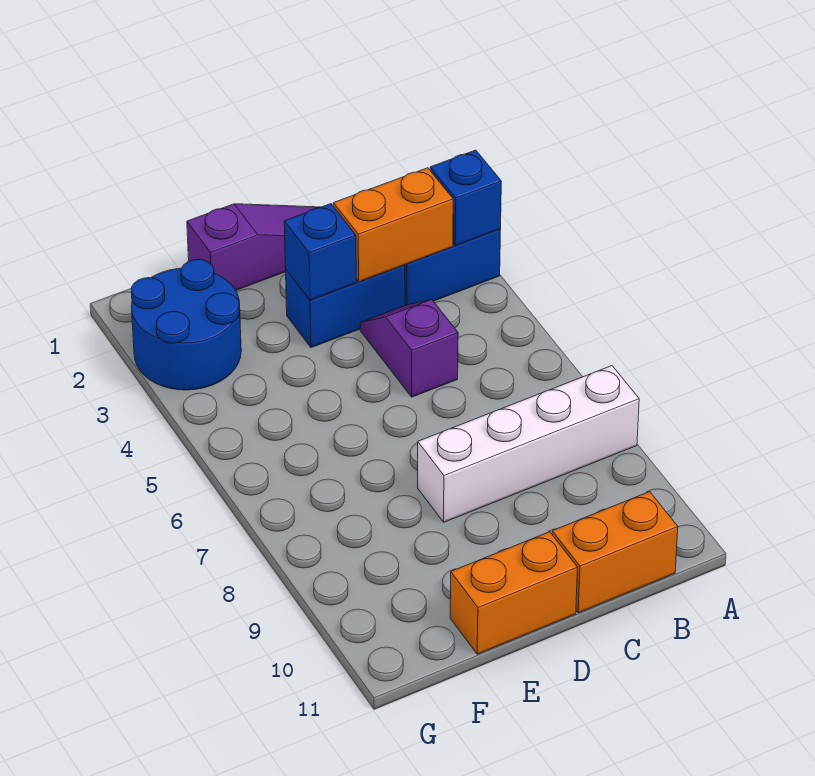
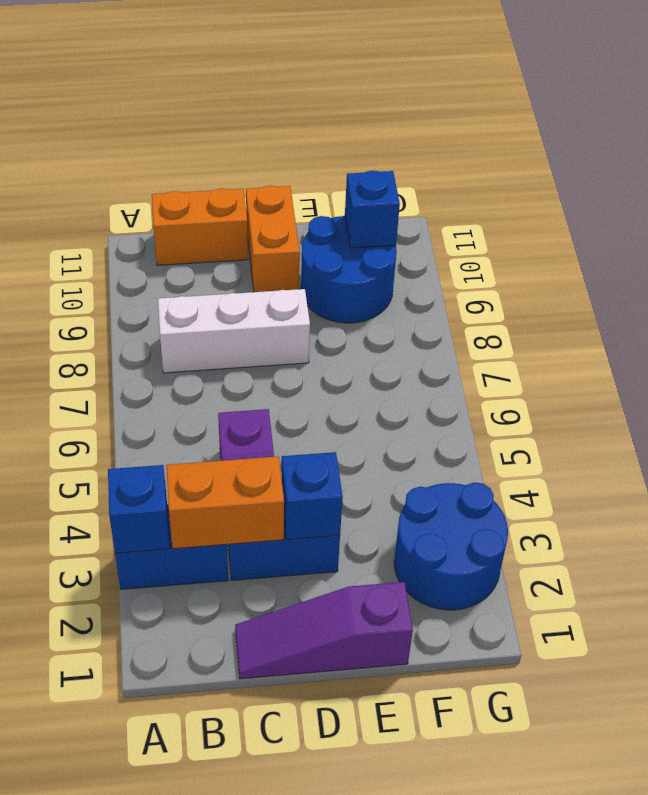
white brick A8:D8 level 1 -> white brick B8:D8 level 1
orange brick D11:E11 level 1 -> orange brick D10:D11 level 1
none -> blue round brick E9:F10 level 1
none -> blue brick F10 level 2

